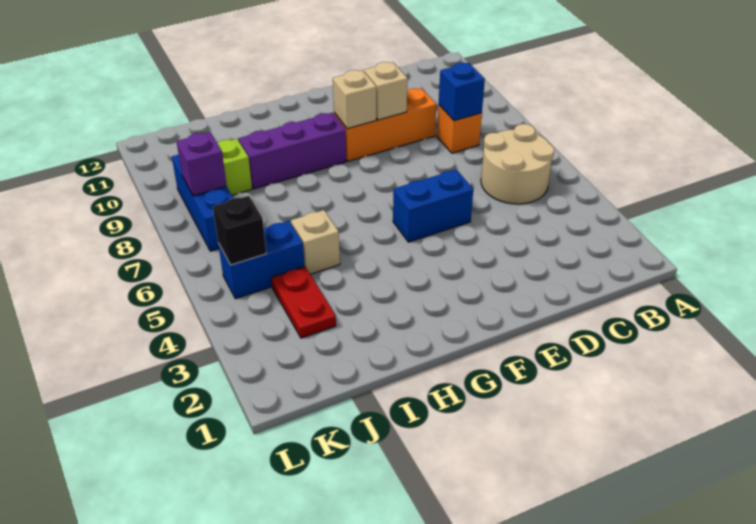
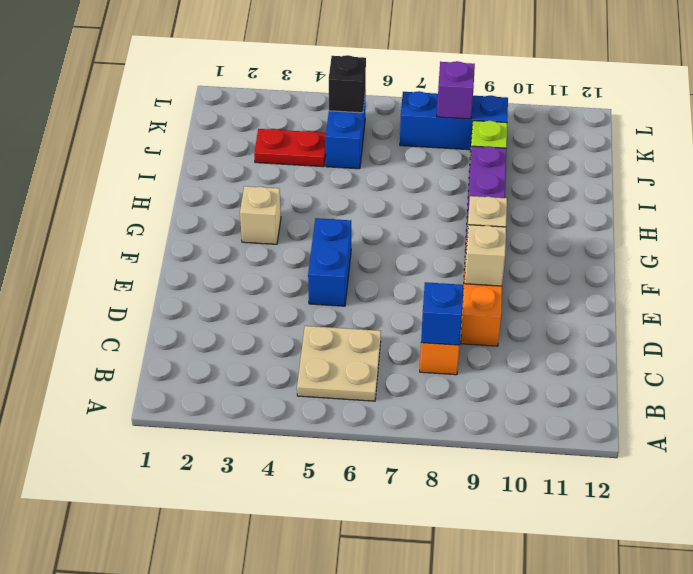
tan round brick B5:C6 level 1 -> tan plate B5:C6 level 1
tan brick I5 level 1 -> tan brick G3 level 1

